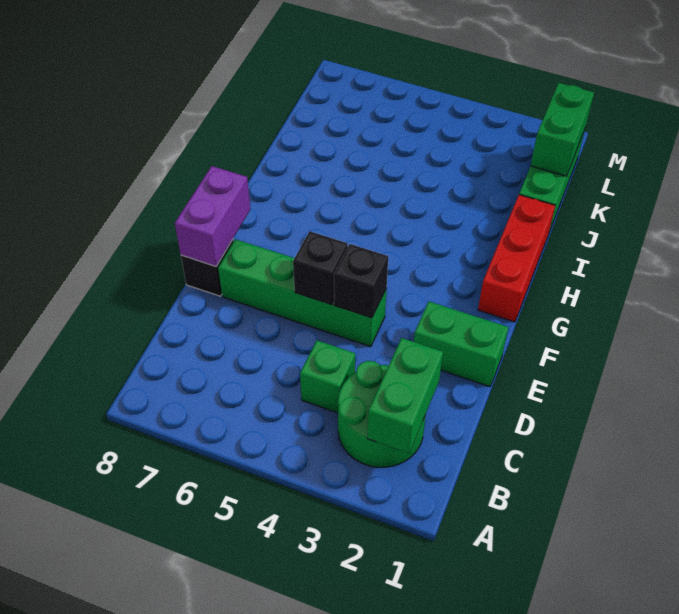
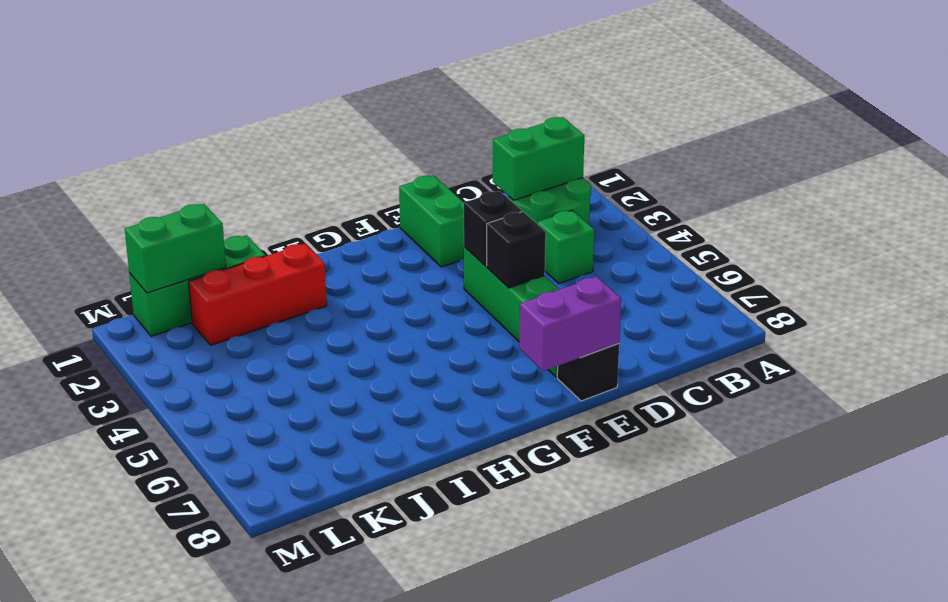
red brick G1:I1 level 1 -> red brick I2:K2 level 1

